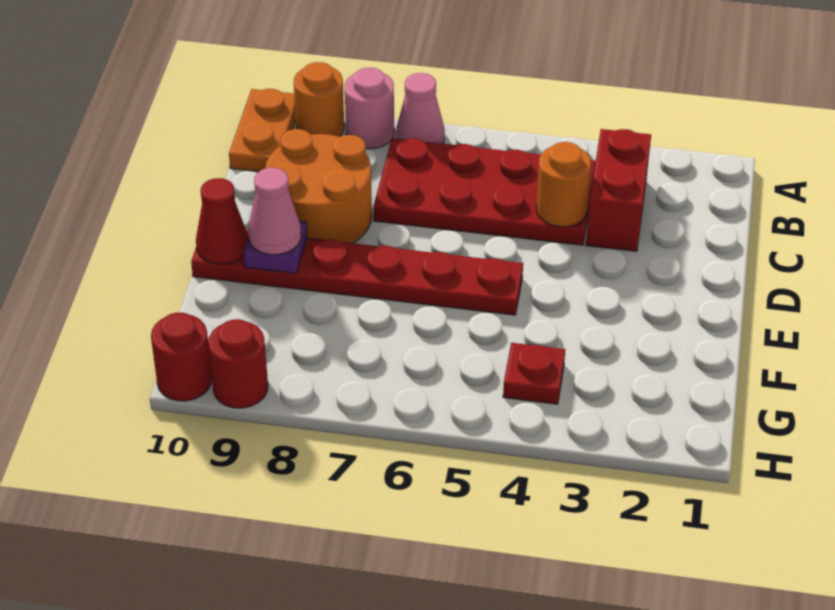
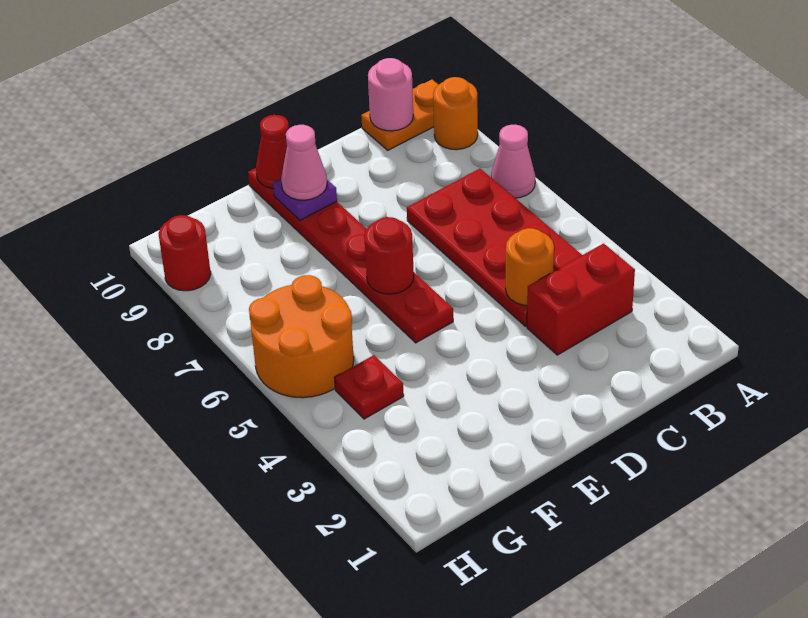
pink round brick A8 level 1 -> pink round brick B10 level 2
orange round brick C8:D9 level 1 -> orange round brick G5:H6 level 1
red round brick H10 level 1 -> red round brick E6 level 2

